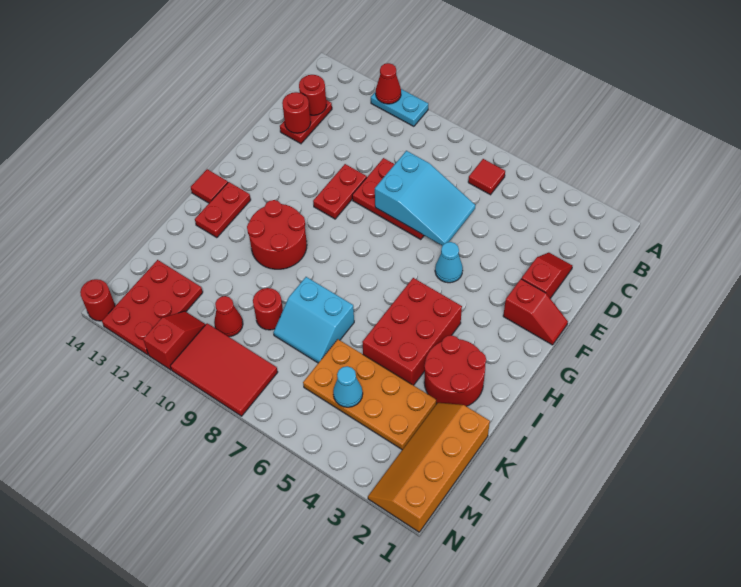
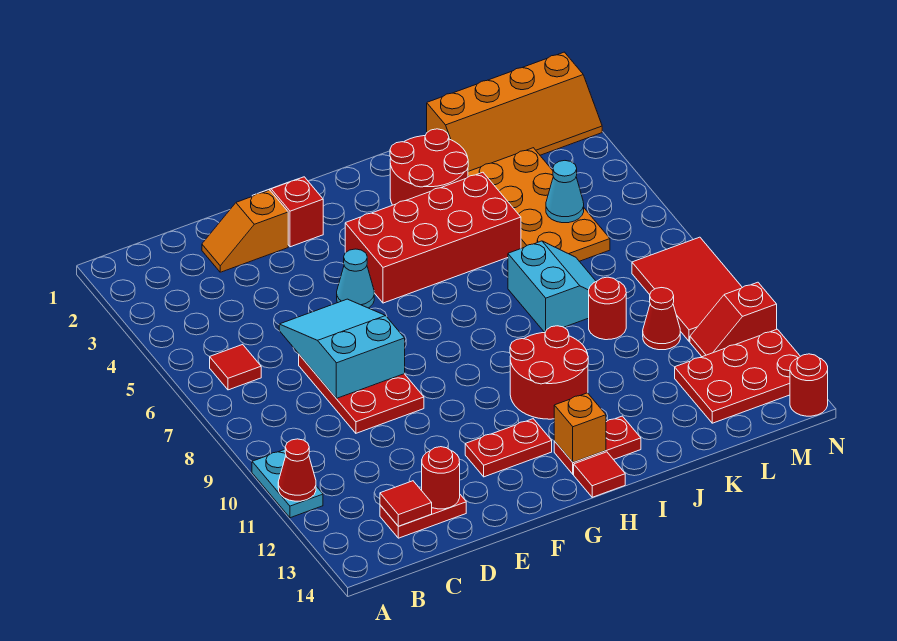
red round brick C13 level 2 -> red tile C13 level 2
red slope D2:E2 level 1 top E -> orange slope D2:E2 level 1 top E
red plate E10:F10 level 1 -> red plate F12:G12 level 1
red brick H4:J5 level 1 -> red brick G4:J5 level 1
none -> orange brick H13 level 2

